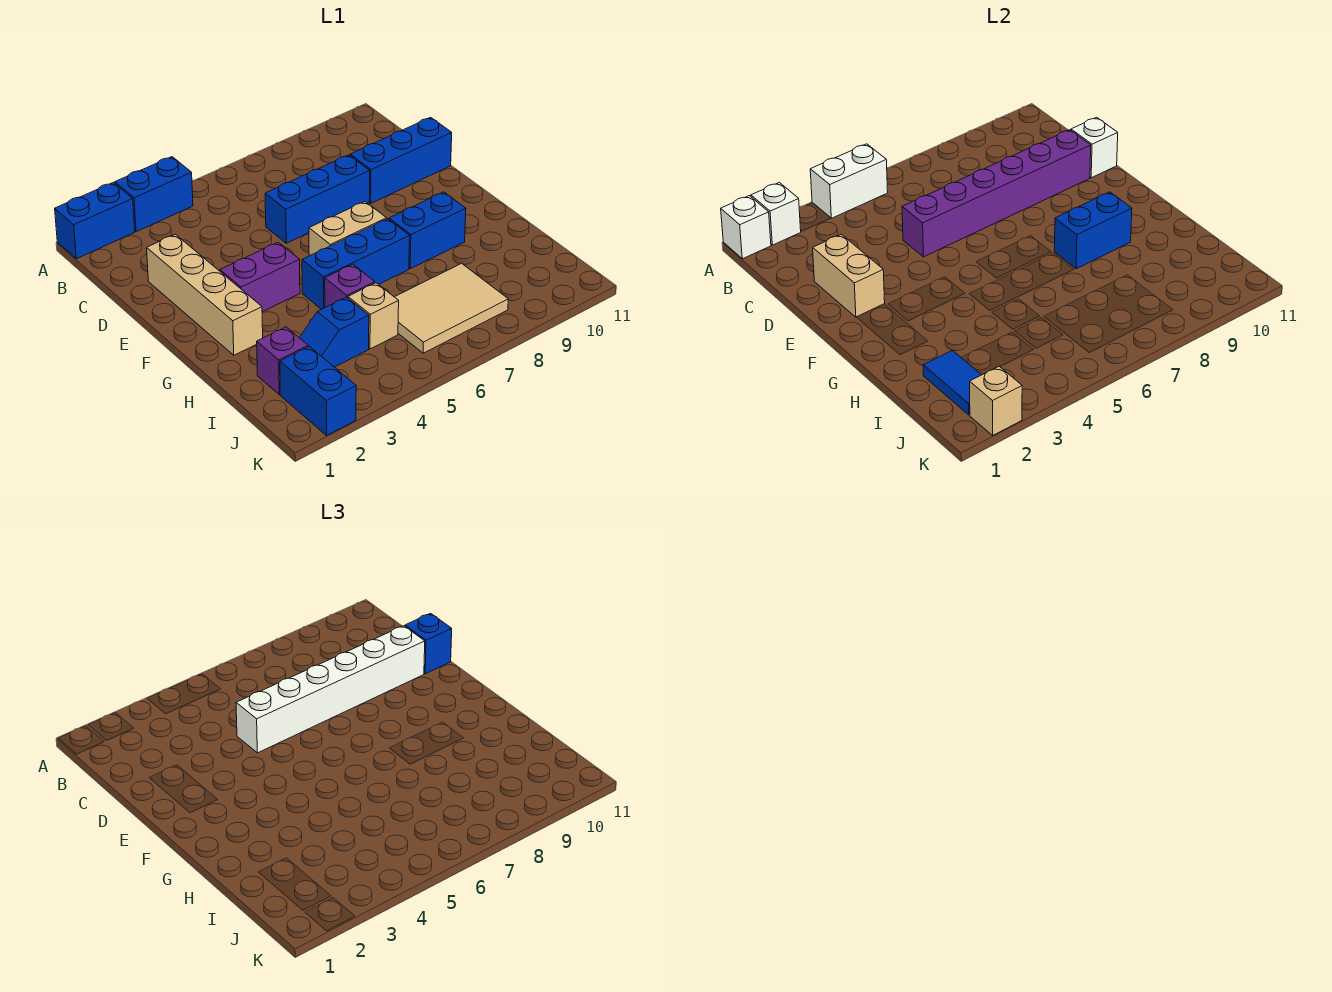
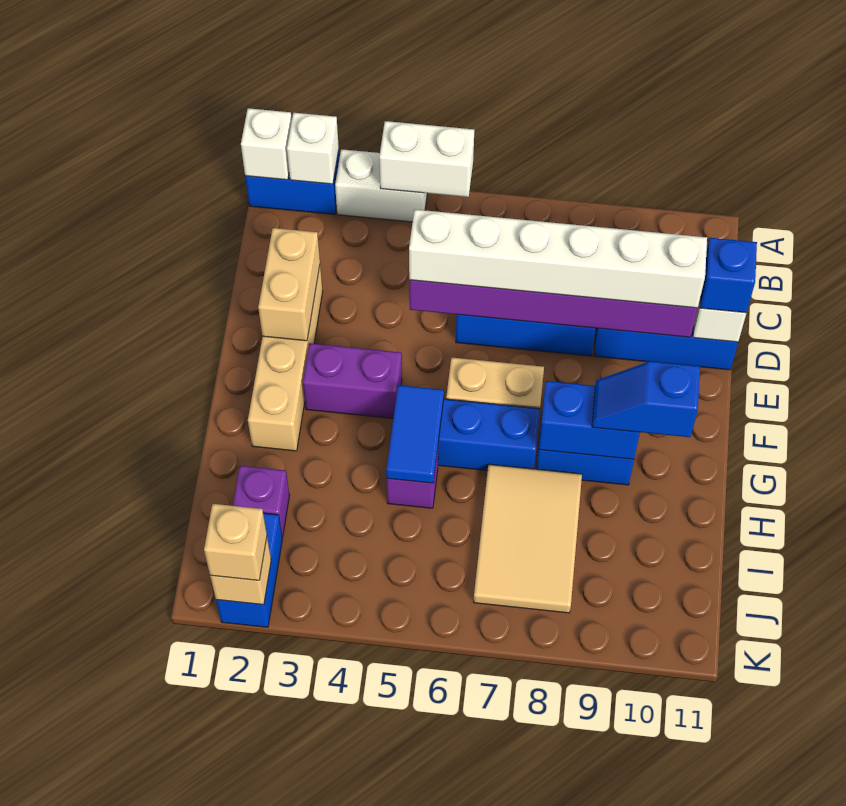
blue brick A3:A4 level 1 -> white brick A3:A4 level 1
blue tile I2:J2 level 2 -> blue tile G5:H5 level 2
blue slope I3:I4 level 1 top 4 -> blue slope G9:G10 level 3 top 10
tan brick I5 level 1 -> tan brick K2 level 3
tan tile I6:J8 level 1 -> tan tile H7:J8 level 1

